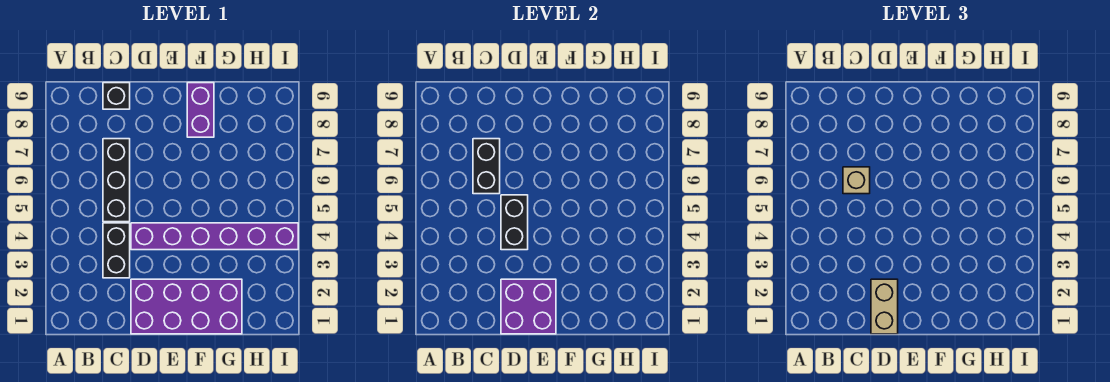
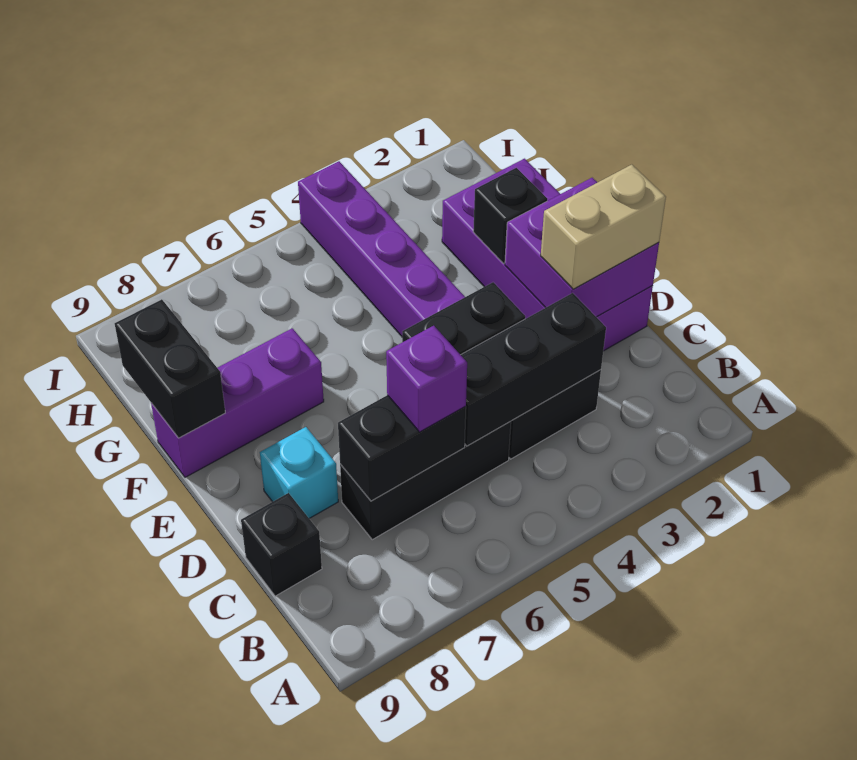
none -> black brick C3:C5 level 2
tan brick C6 level 3 -> purple brick C6 level 3
none -> cyan brick D8 level 1
none -> black brick F2 level 2
purple brick F8:F9 level 1 -> purple brick F7:F9 level 1
none -> black brick F9:G9 level 2

